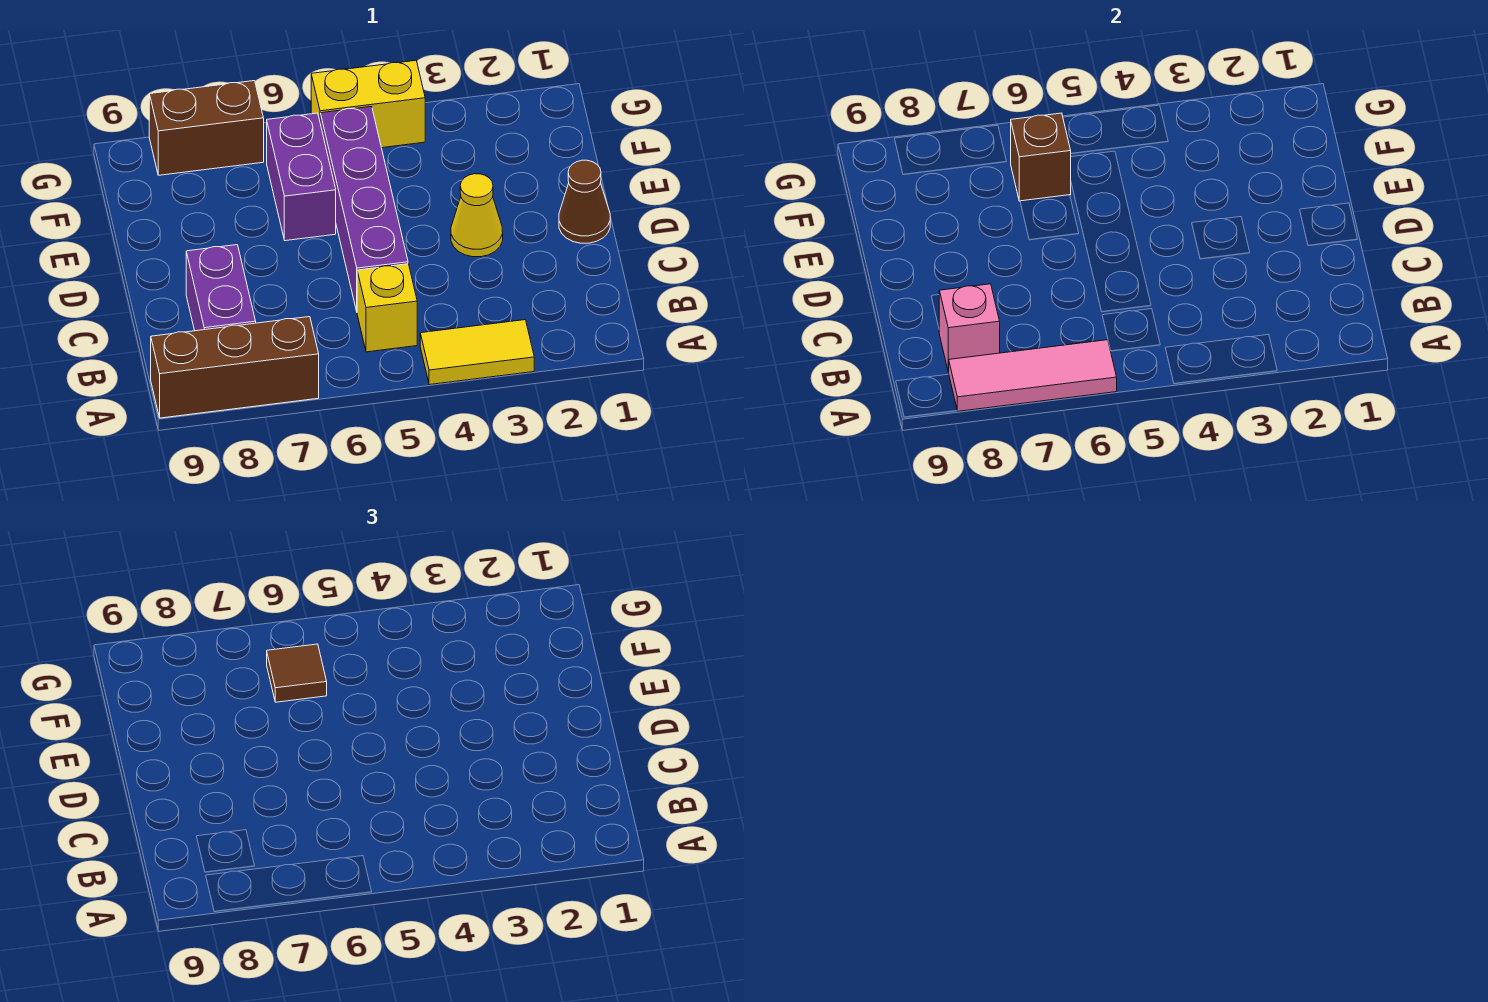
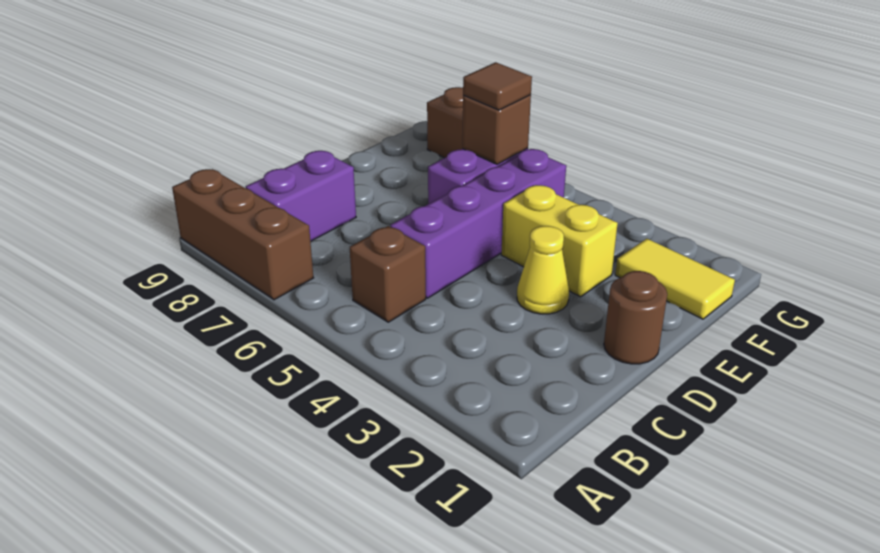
yellow tile A3:A4 level 1 -> yellow tile F1:F2 level 1
pink tile A6:A8 level 2 -> none
yellow brick B5 level 1 -> brown brick B5 level 1
pink brick B8 level 2 -> none
brown cone D1 level 1 -> brown round brick D1 level 1
yellow brick G4:G5 level 1 -> yellow brick E3:E4 level 1

